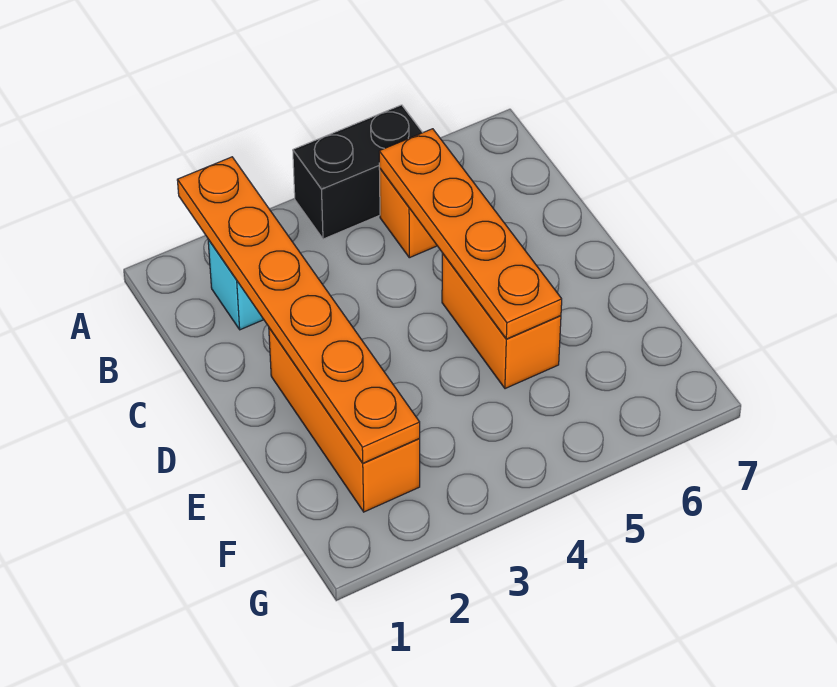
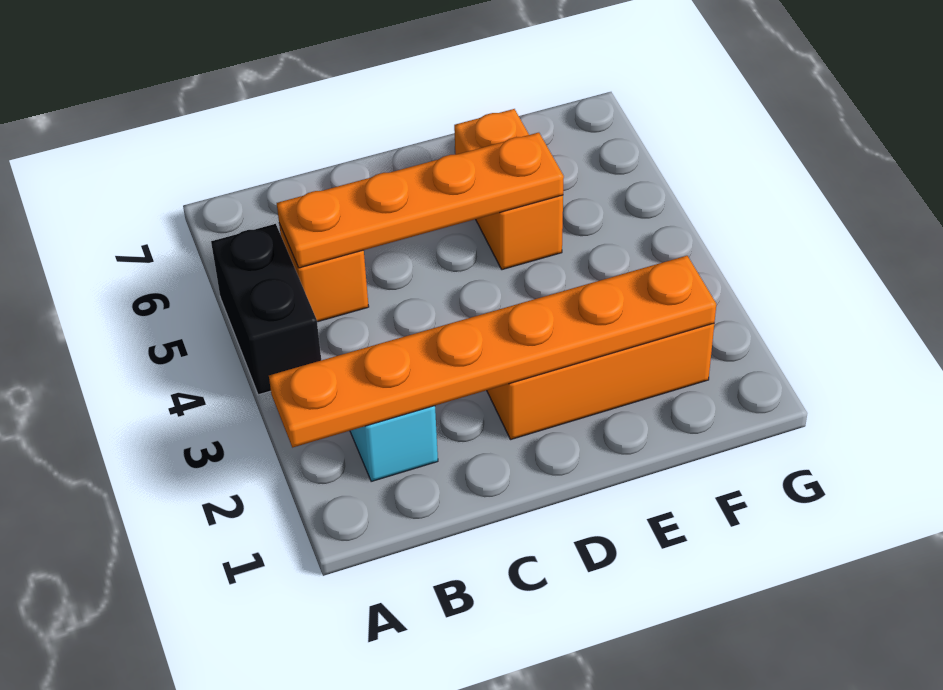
orange brick D5:E5 level 1 -> orange brick E5:E6 level 1

